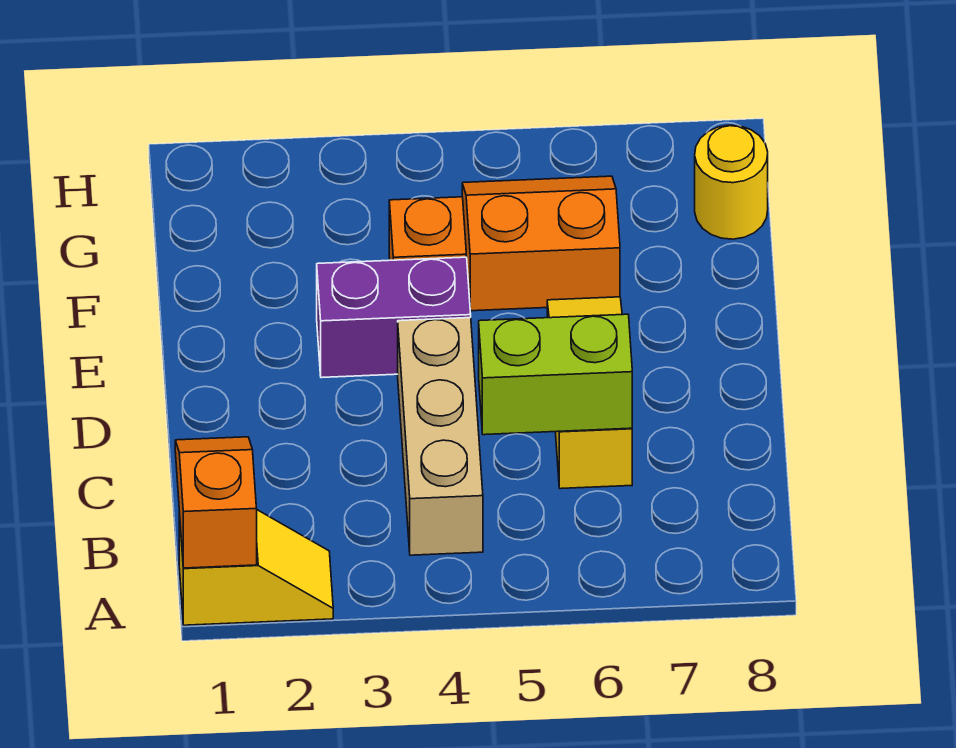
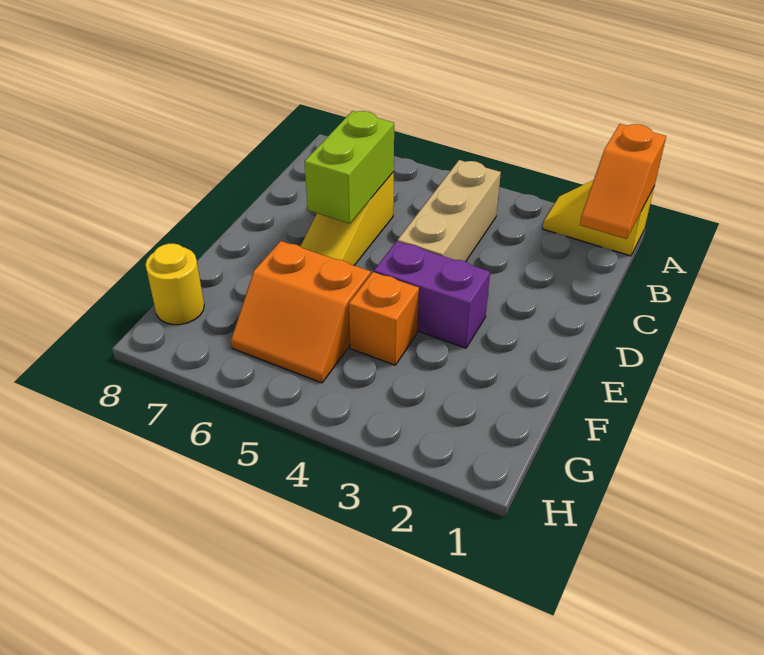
lime brick C5:C6 level 2 -> lime brick C6:D6 level 2

